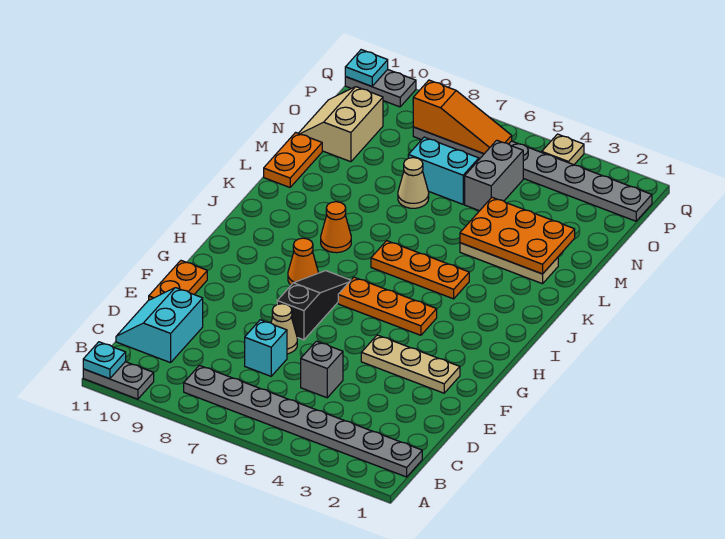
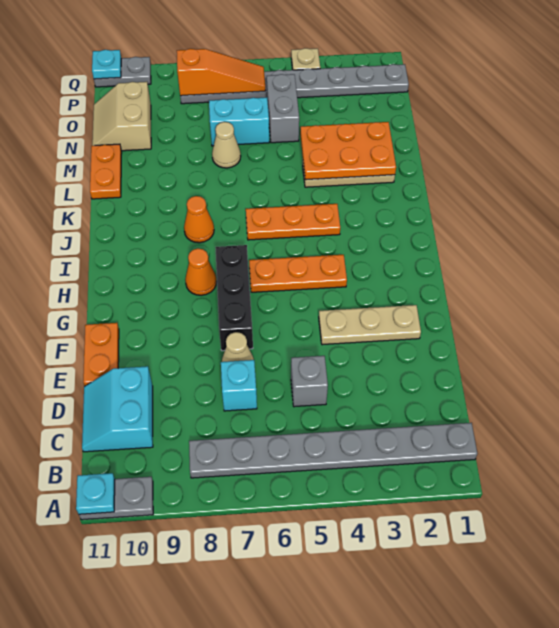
black slope F7:H7 level 1 top F -> black brick F7:H7 level 1

